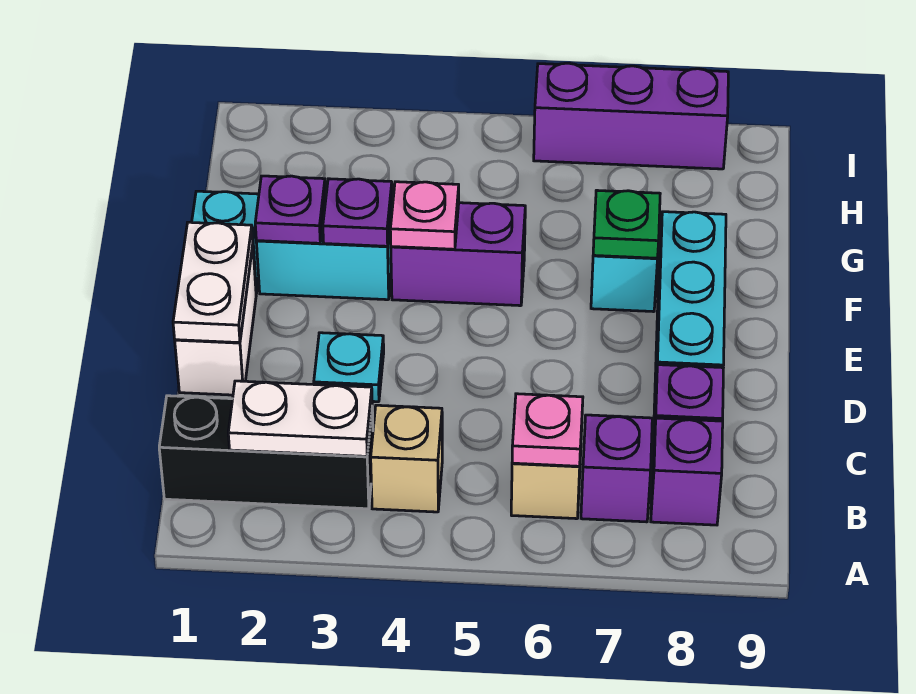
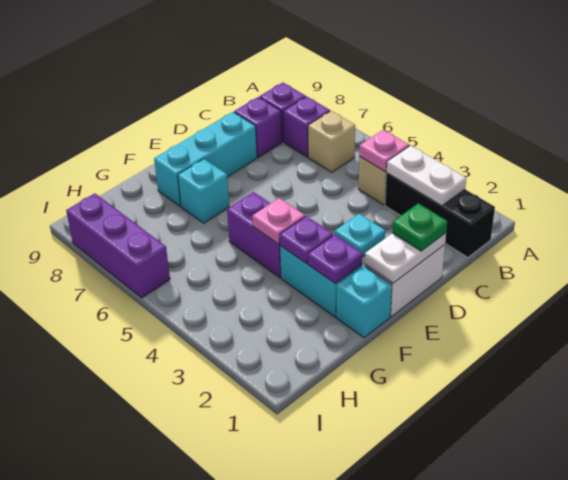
pink plate B6 level 2 -> pink plate B4 level 2
green plate F7 level 2 -> green plate D1 level 3

